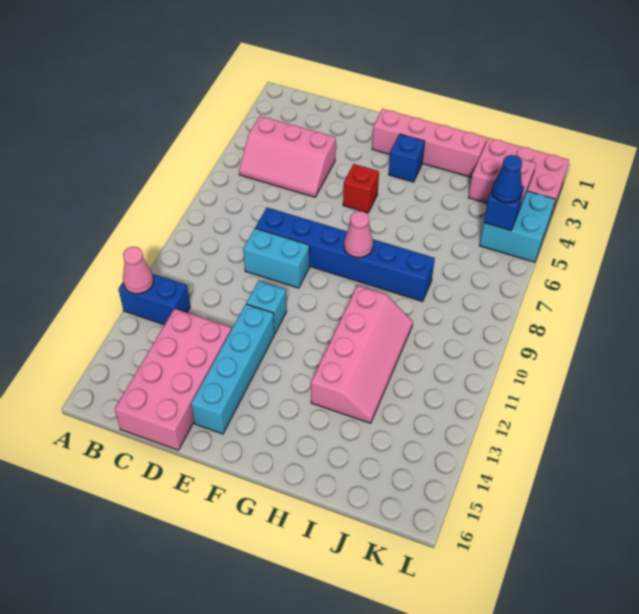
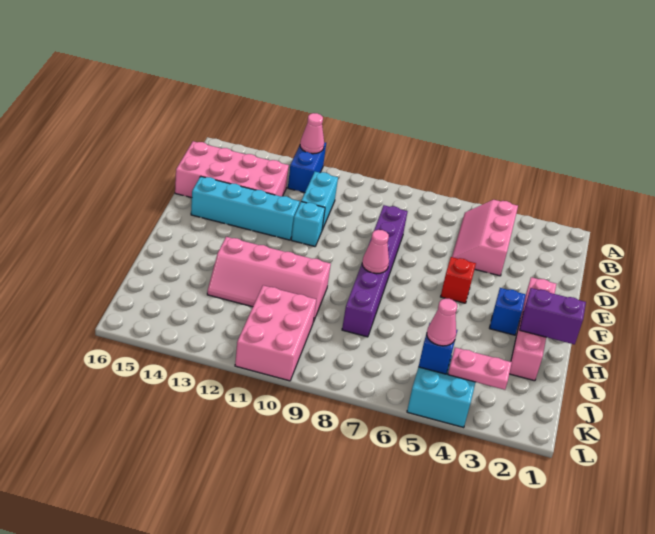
blue brick D8:I8 level 1 -> purple brick D8:I8 level 1
cyan brick D9:E9 level 1 -> cyan brick C11:D11 level 1
none -> purple brick H1:H2 level 2
pink brick J2:L3 level 1 -> pink brick J10:L11 level 1
blue cone K5 level 3 -> pink cone K5 level 3

